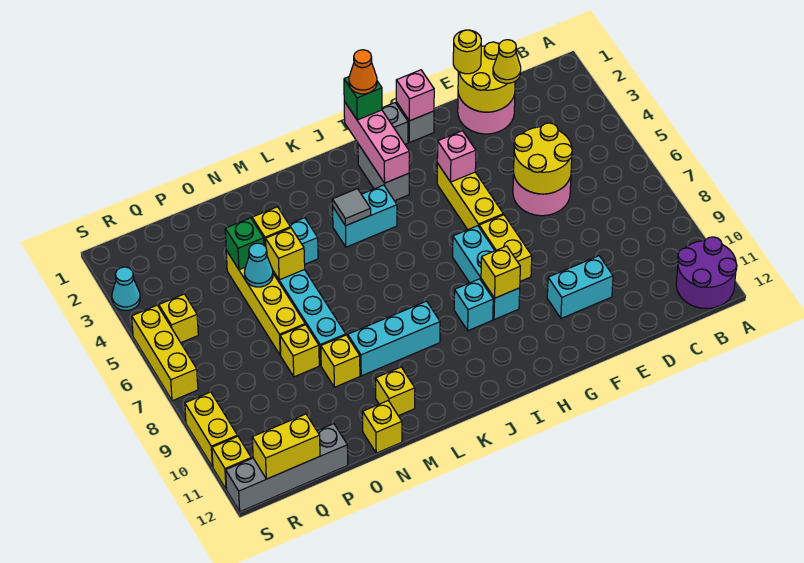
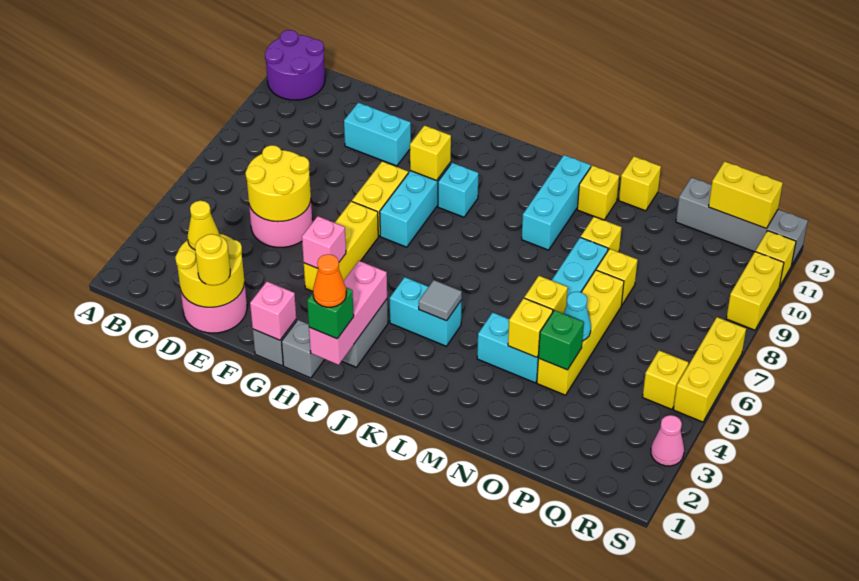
cyan brick K9:M9 level 1 -> cyan brick L9:L11 level 1
cyan cone S3 level 1 -> pink cone S3 level 1

